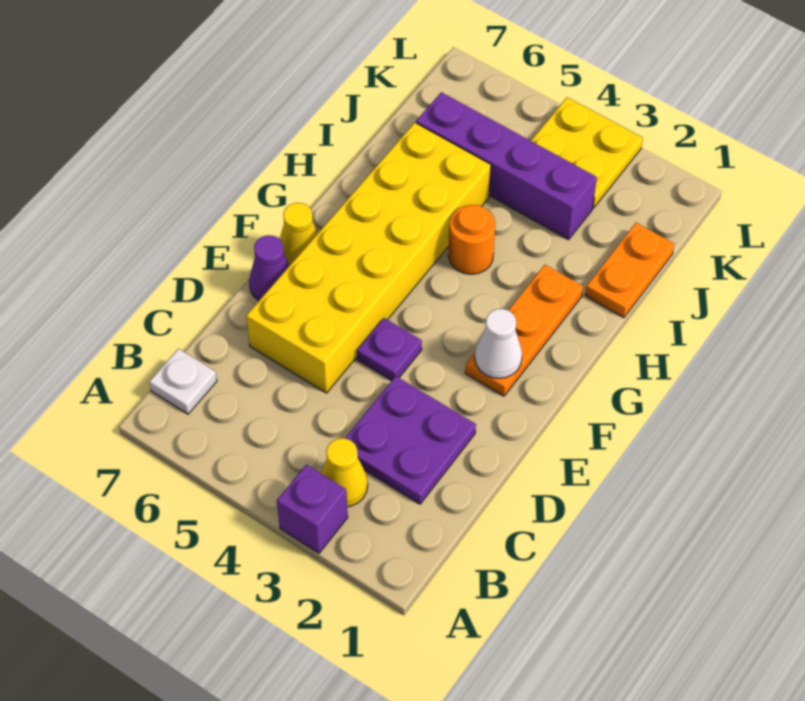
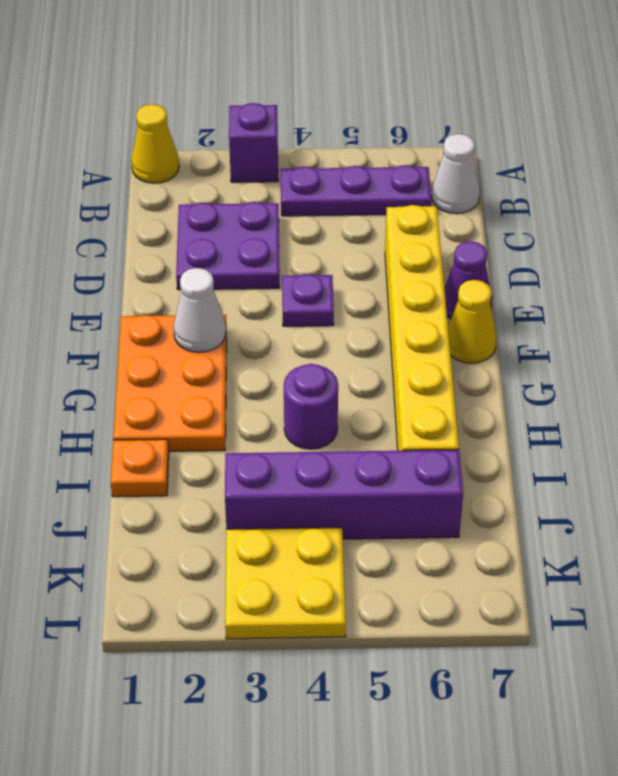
yellow cone B3 level 1 -> yellow cone A1 level 1
none -> purple plate B4:B6 level 1
white plate B7 level 1 -> white cone B7 level 1
yellow brick D5:I6 level 1 -> yellow brick D6:I6 level 1
orange plate F2:H2 level 1 -> orange plate F1:H2 level 1
orange round brick H4 level 1 -> purple round brick H4 level 1
orange plate I1:J1 level 1 -> orange plate I1 level 1

